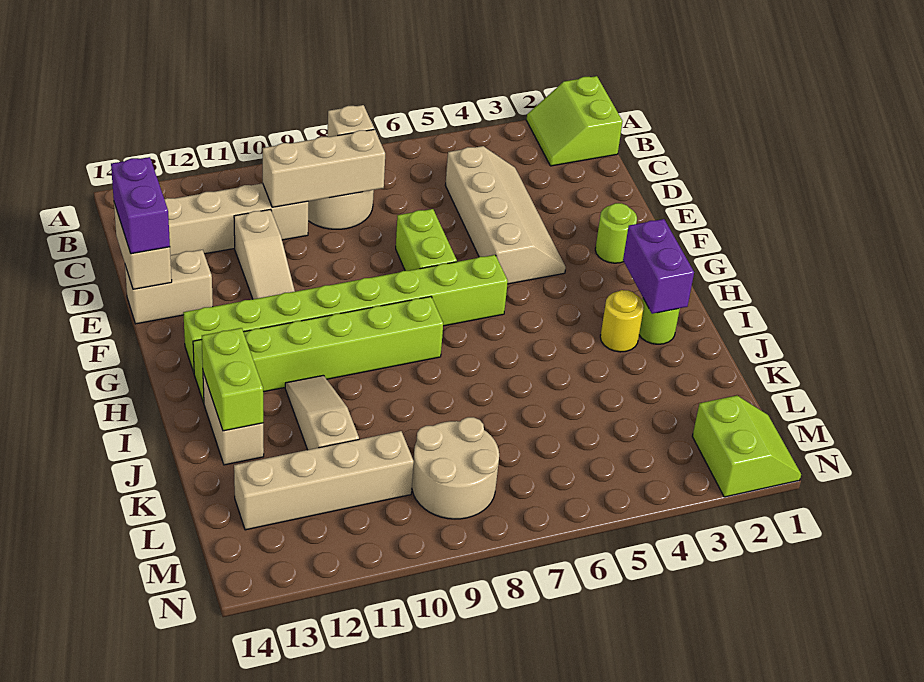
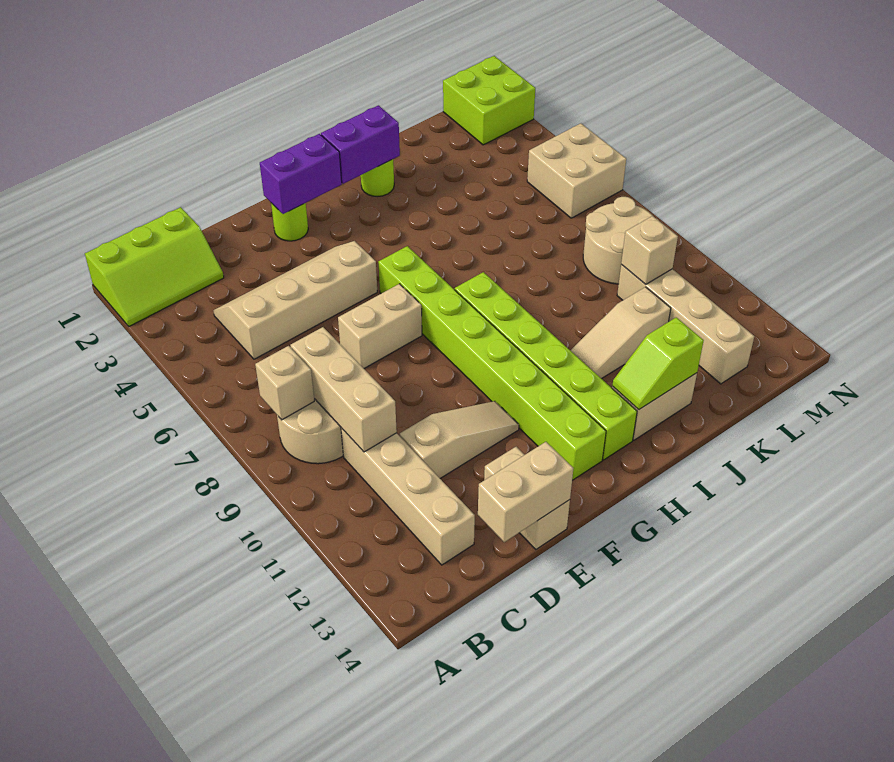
lime slope A1:B2 level 1 top 1 -> lime slope A1:C2 level 1 top 1
purple brick D14:E14 level 3 -> purple brick F2:G2 level 2
lime brick E7:F7 level 1 -> tan brick E7:F7 level 1
yellow round brick I3 level 1 -> none
lime brick I13:J13 level 2 -> lime slope I13:J13 level 2 top J
none -> tan brick L10 level 2
lime slope M1:N2 level 1 top 2 -> lime brick M1:N2 level 1
none -> tan brick M5:N6 level 1

